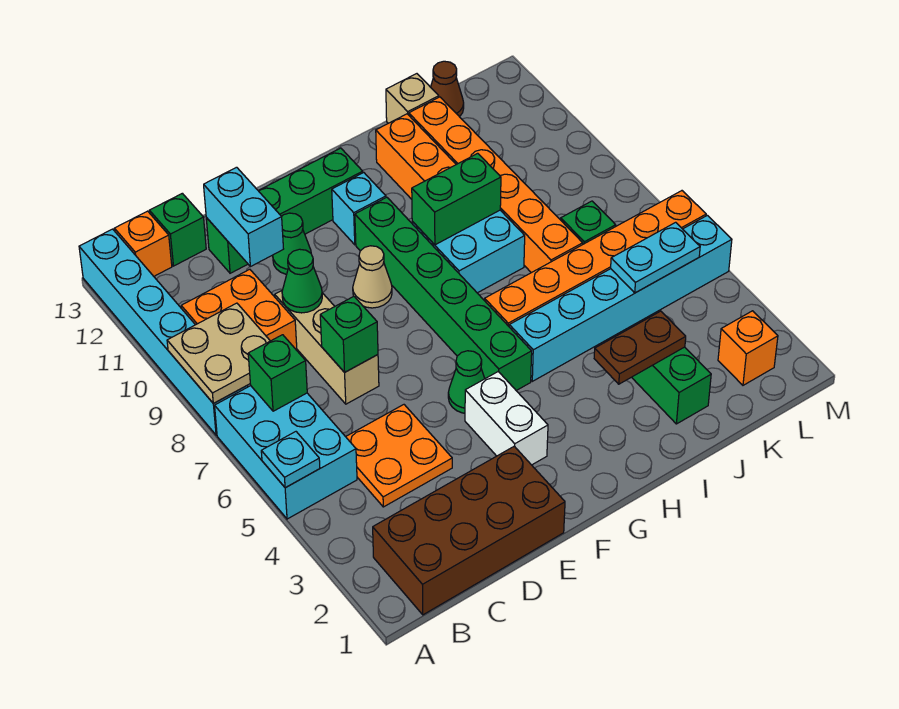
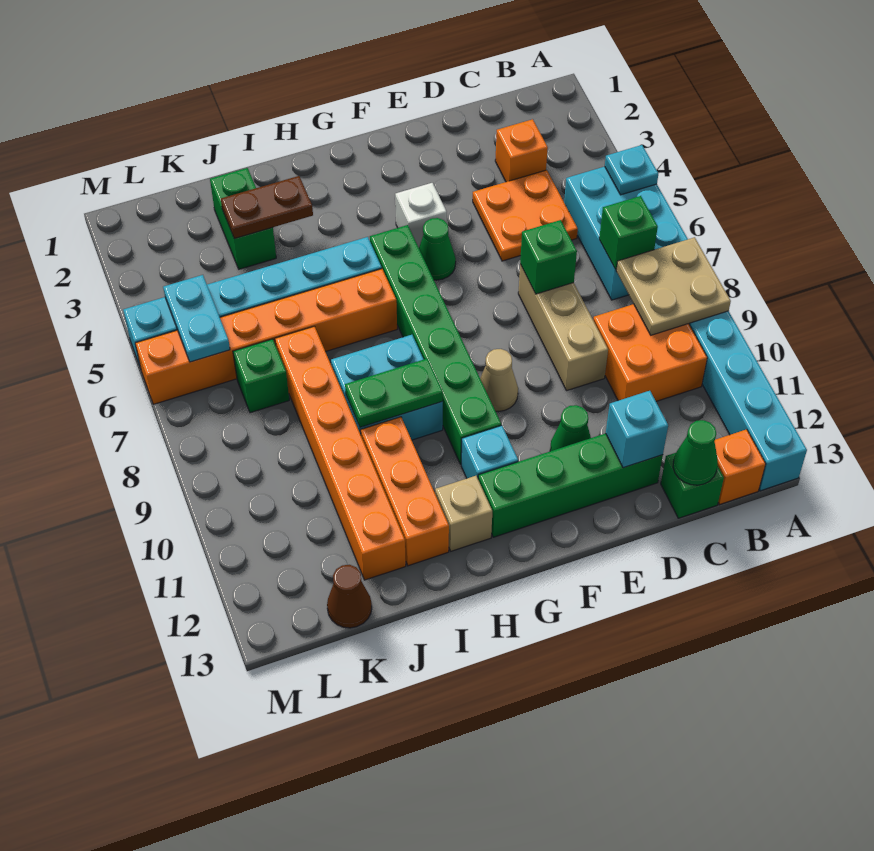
brown brick B1:E2 level 1 -> none
green cone D9 level 2 -> green cone C13 level 2
cyan brick D11:D12 level 2 -> cyan brick D12 level 2
white brick F3:F4 level 1 -> white brick F4 level 1
green brick H9:I9 level 2 -> green plate H9:I9 level 2
tan brick J13 level 1 -> tan brick H12 level 1
cyan plate K5:L5 level 2 -> cyan plate L5:L6 level 2
orange brick L2 level 1 -> orange brick C3 level 1

